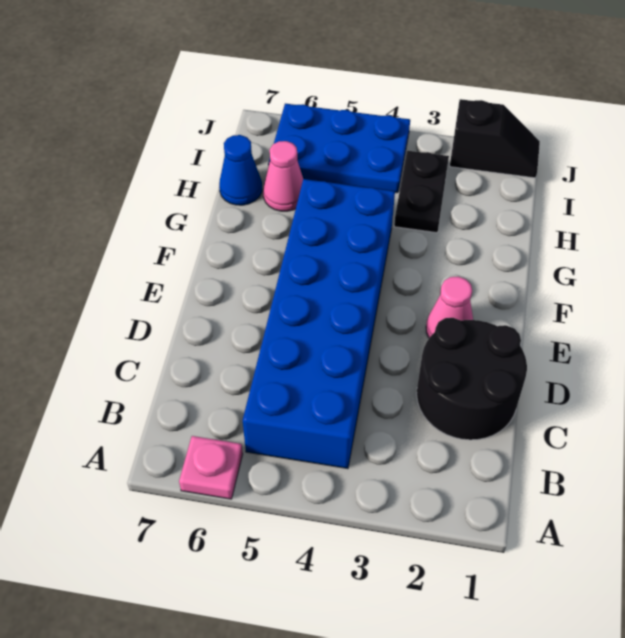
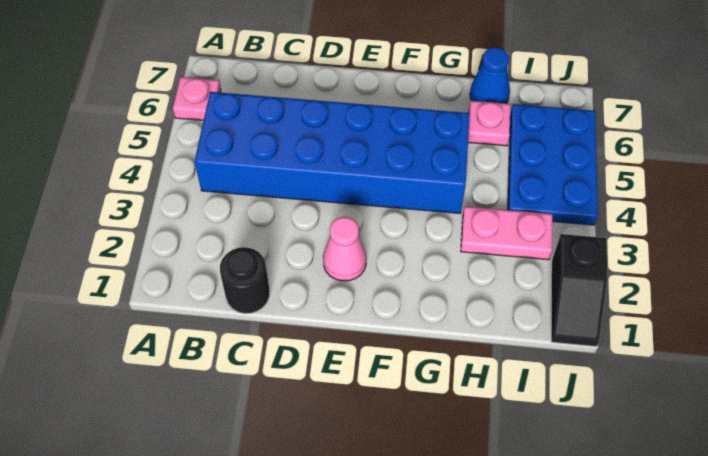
black round brick C1:D2 level 1 -> black round brick C1 level 1
black plate H3:I3 level 1 -> pink plate H3:I3 level 1
pink cone H6 level 1 -> pink plate H6 level 1

